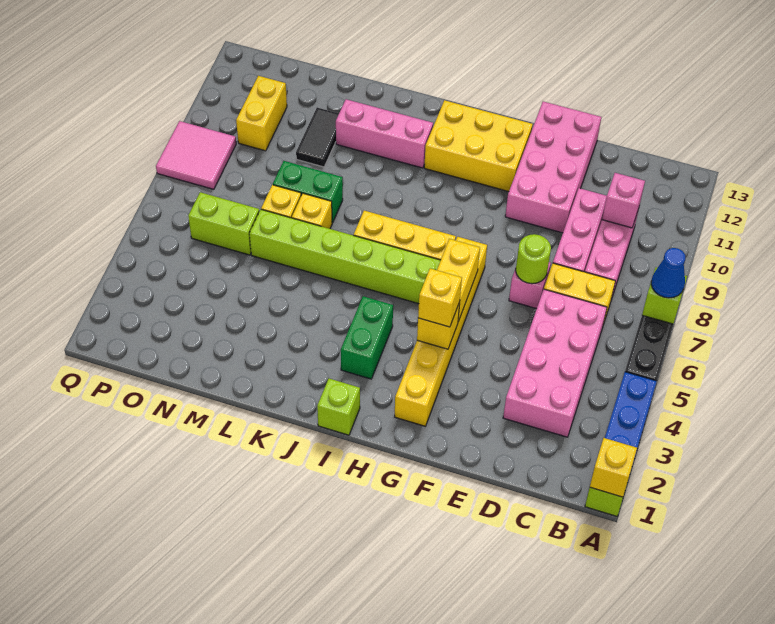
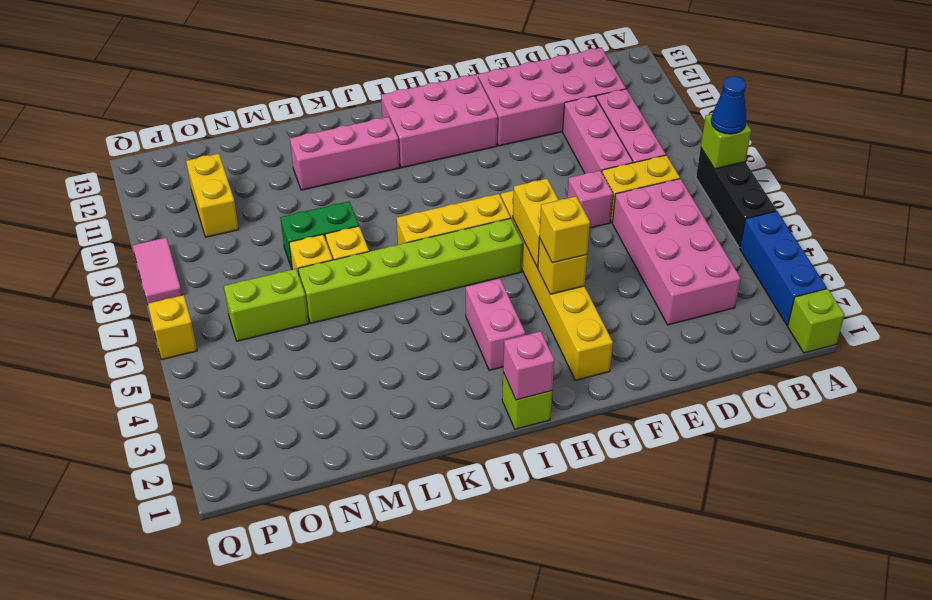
yellow brick A1 level 2 -> yellow brick Q6 level 1
pink brick C10 level 2 -> pink brick I1 level 2
lime round brick E7 level 2 -> none
pink brick E10:F13 level 1 -> pink brick C11:F12 level 1
yellow brick G11:I12 level 1 -> pink brick G11:I12 level 1
green brick I3:I4 level 1 -> pink brick I3:I4 level 1
black tile M10:M11 level 1 -> none
pink tile P8:Q9 level 1 -> pink tile Q8:Q9 level 1

